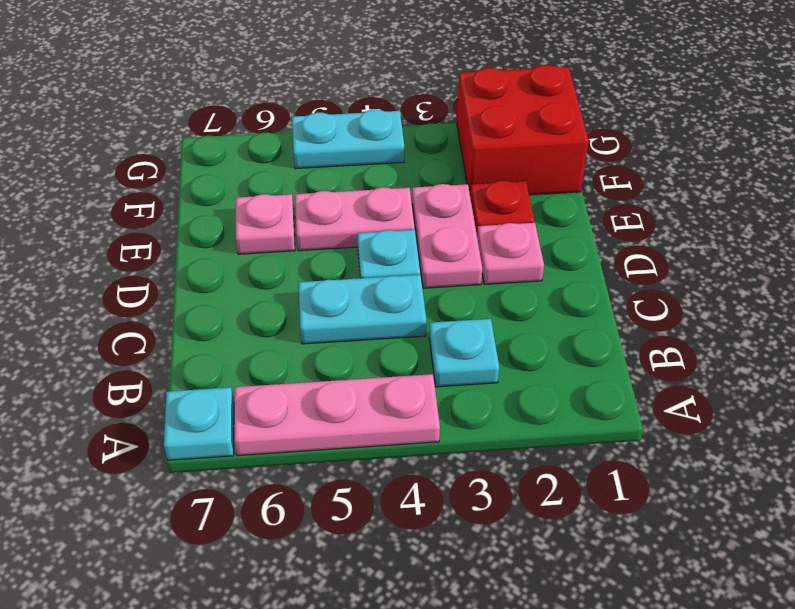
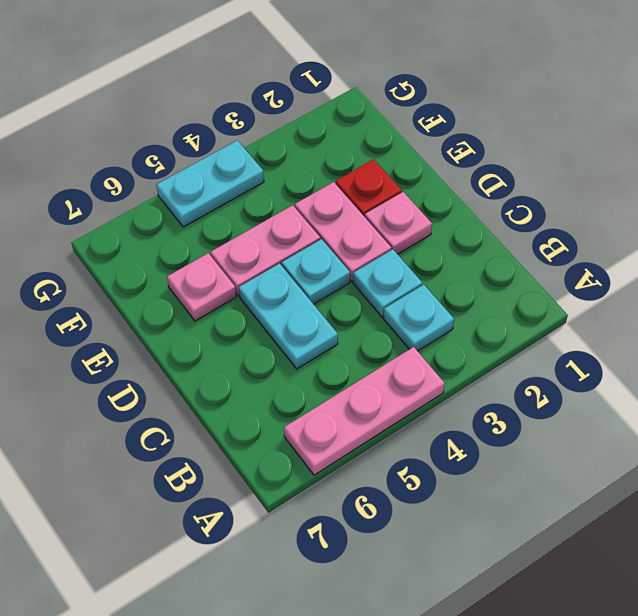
cyan plate A7 level 1 -> cyan plate C3 level 1
cyan plate C4:C5 level 1 -> cyan plate C5:D5 level 1
red brick F1:G2 level 1 -> none

